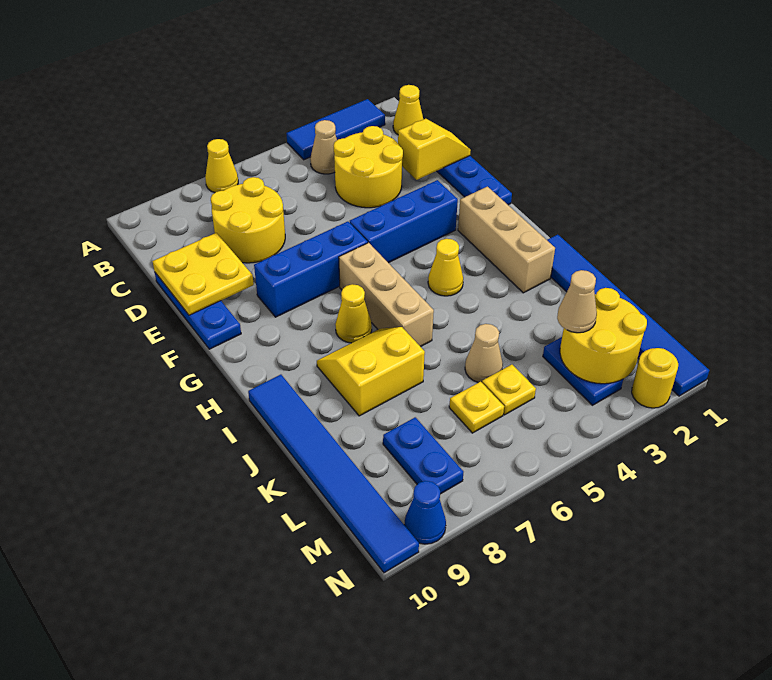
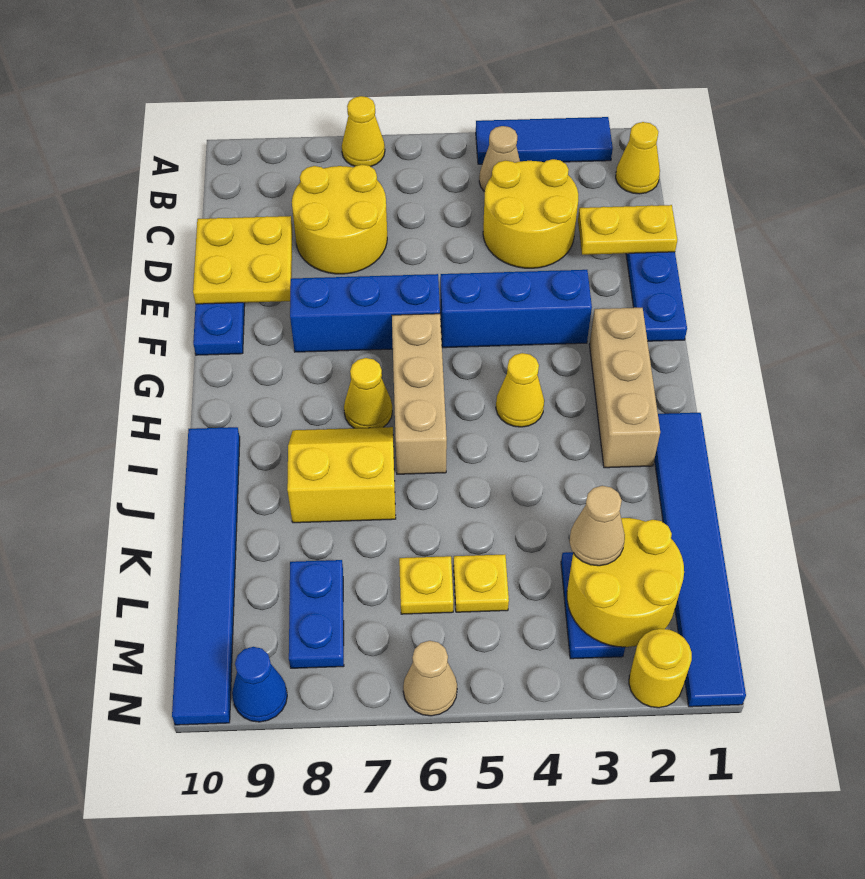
yellow slope D1:D2 level 2 top 2 -> yellow plate D1:D2 level 2
tan cone K5 level 1 -> tan cone N6 level 1

